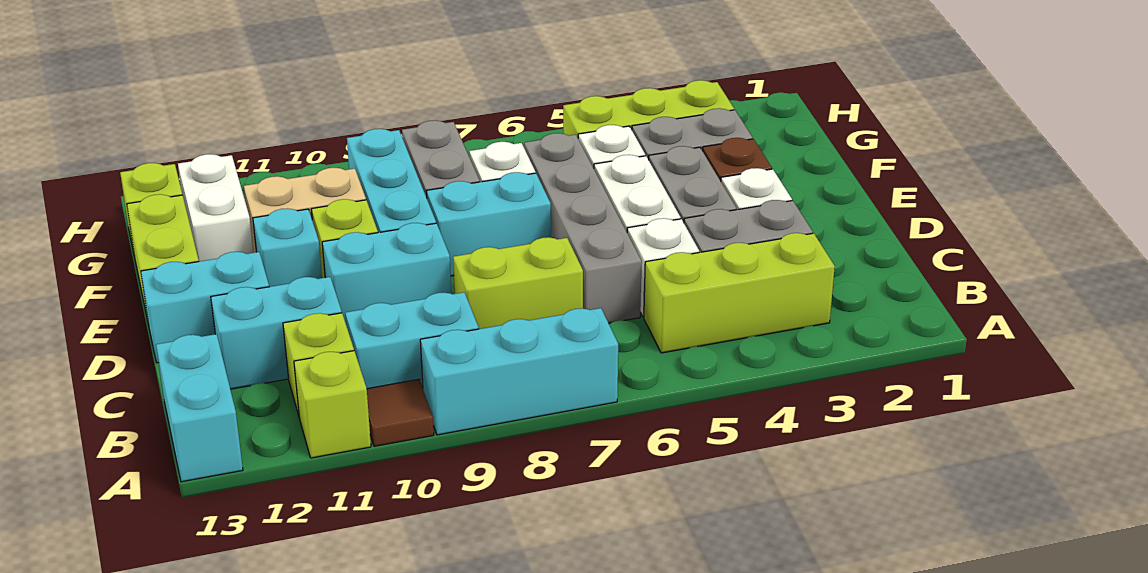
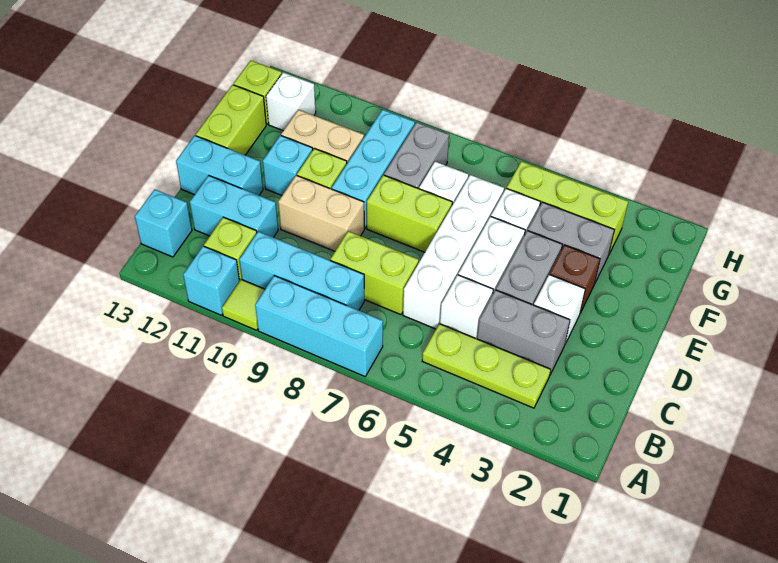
brown tile A10 level 1 -> lime tile A10 level 1
lime brick A11 level 1 -> cyan brick A11 level 1
cyan brick A13:B13 level 1 -> cyan brick B13 level 1
lime brick B3:B5 level 1 -> lime plate B3:B5 level 1
cyan brick B9:B10 level 1 -> cyan brick B8:B10 level 1
grey brick C6:F6 level 1 -> white brick C6:F6 level 1
cyan brick D9:D10 level 1 -> tan brick D9:D10 level 1
cyan brick E7:E8 level 1 -> lime brick E7:E8 level 1
white brick F12:G12 level 1 -> white brick G12 level 1

